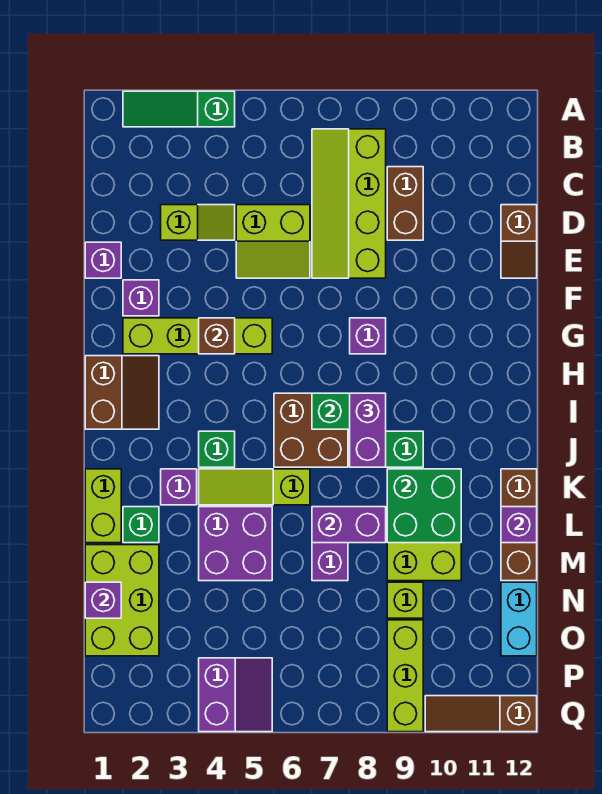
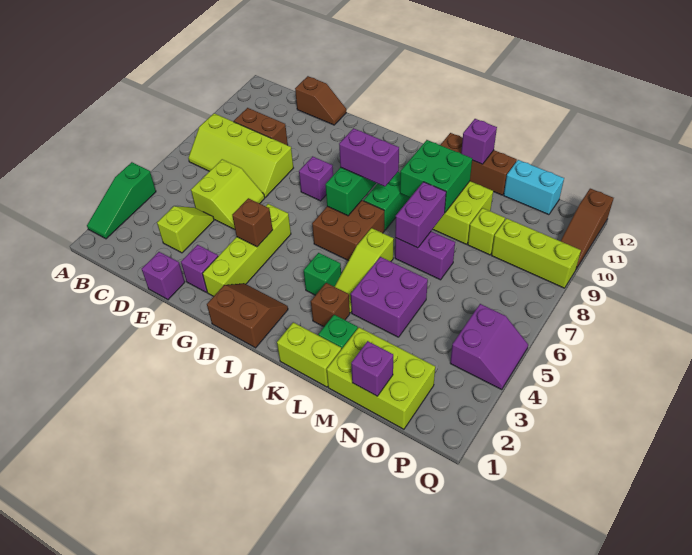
purple brick K3 level 1 -> brown brick K3 level 1
purple slope P4:Q5 level 1 top 4 -> purple slope P4:Q5 level 1 top P

